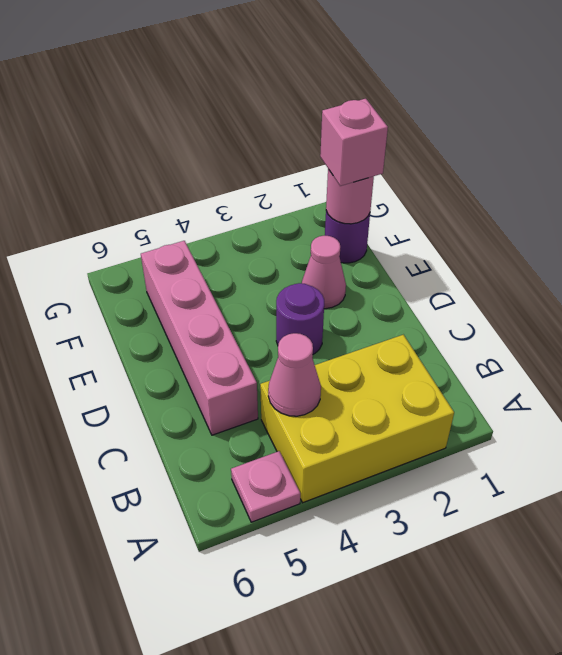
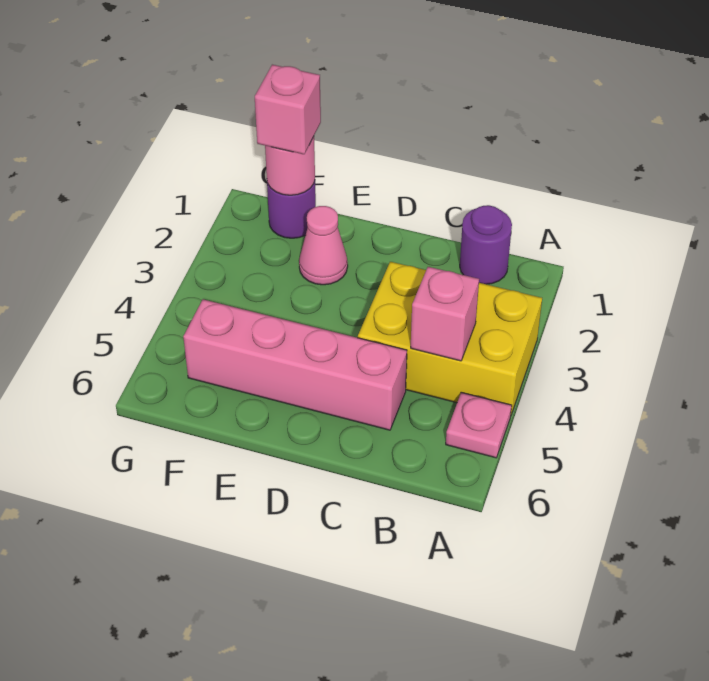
yellow brick A2:B4 level 1 -> yellow brick A3:C4 level 1
pink cone B4 level 2 -> pink brick B4 level 2
purple round brick D3 level 1 -> purple round brick B1 level 1

